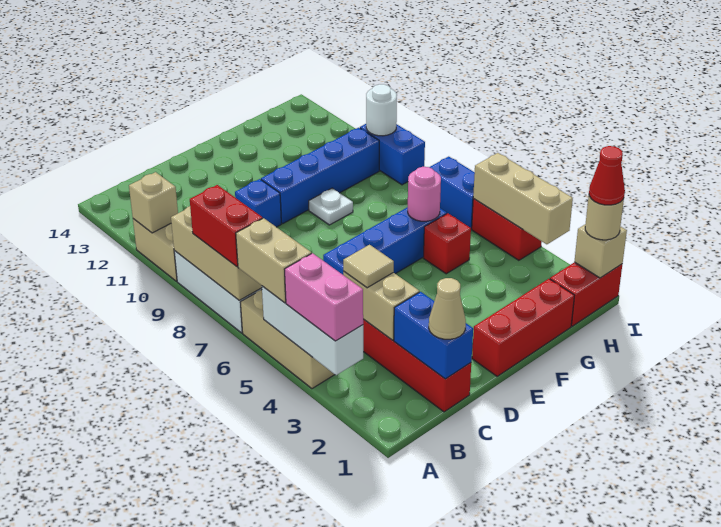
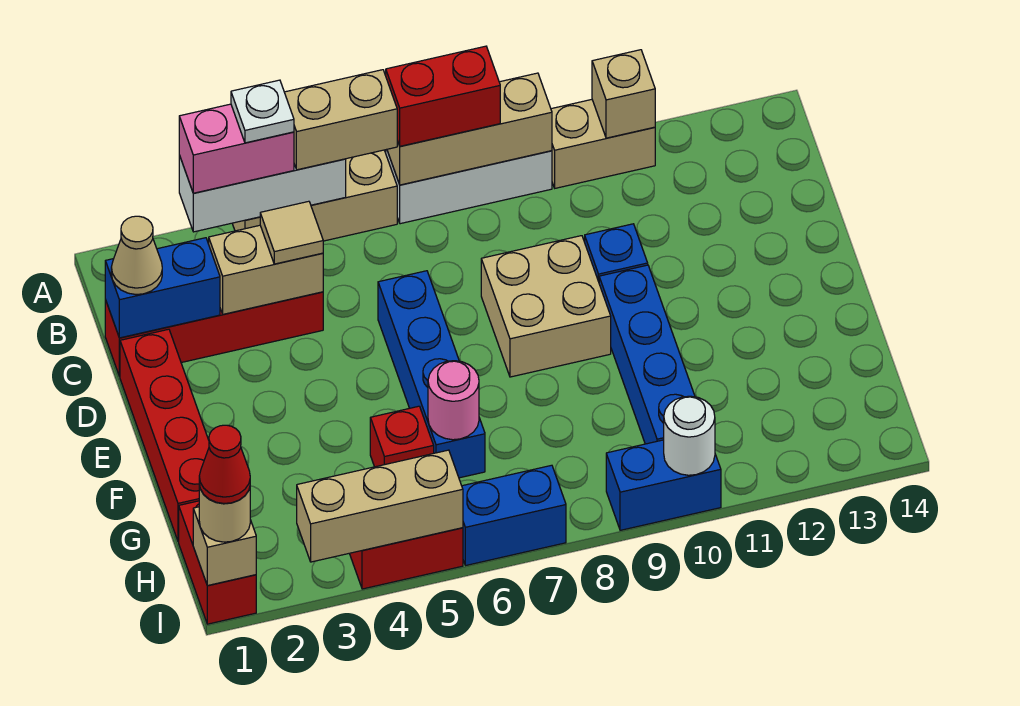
none -> tan brick D8:E9 level 1
red brick E1:G1 level 1 -> red brick D1:G1 level 1
white plate F9 level 1 -> white plate A4 level 4

